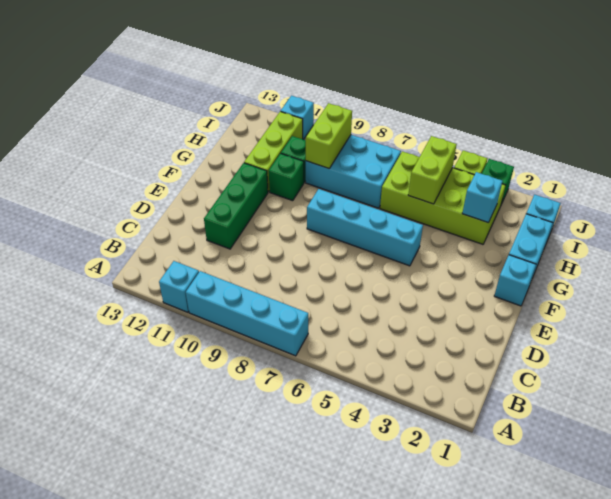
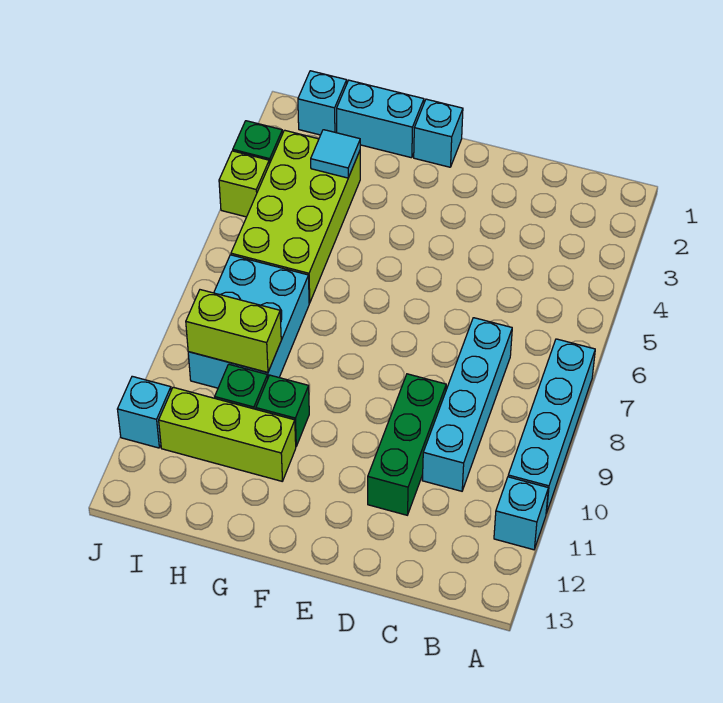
green brick D11:F11 level 1 -> green brick D9:D11 level 1
cyan brick F5:F8 level 1 -> cyan brick C7:C10 level 1
cyan brick H3 level 2 -> cyan tile H3 level 2
lime brick H5:I5 level 2 -> none

